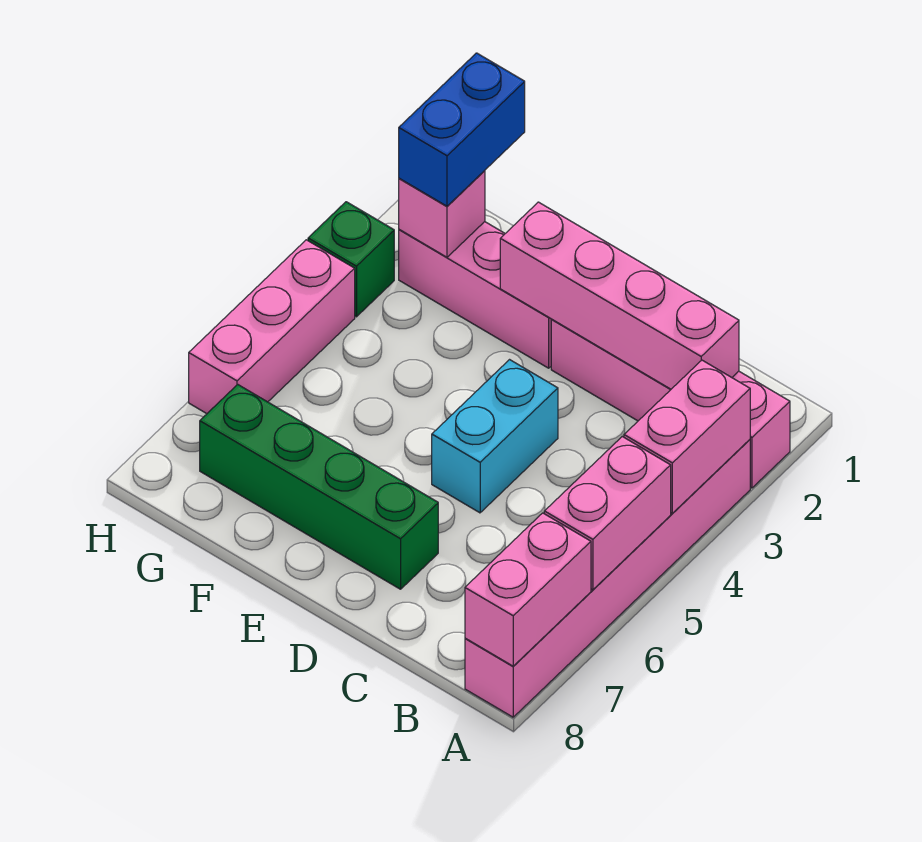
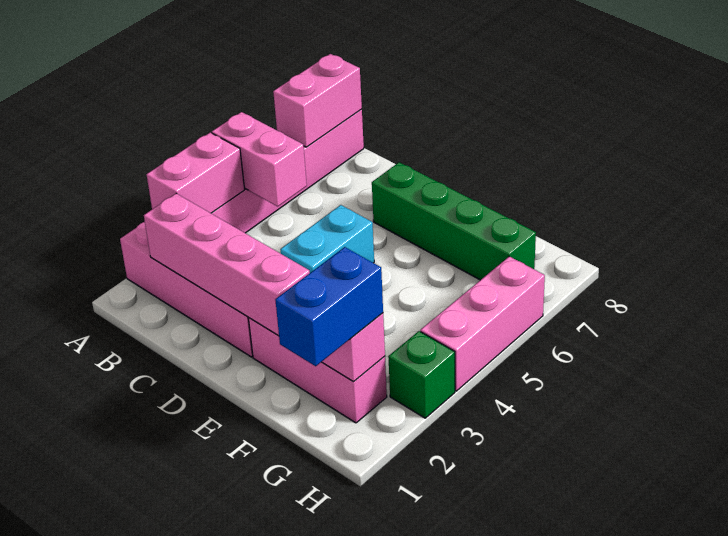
pink brick A5:A6 level 2 -> pink brick A5:B5 level 2

